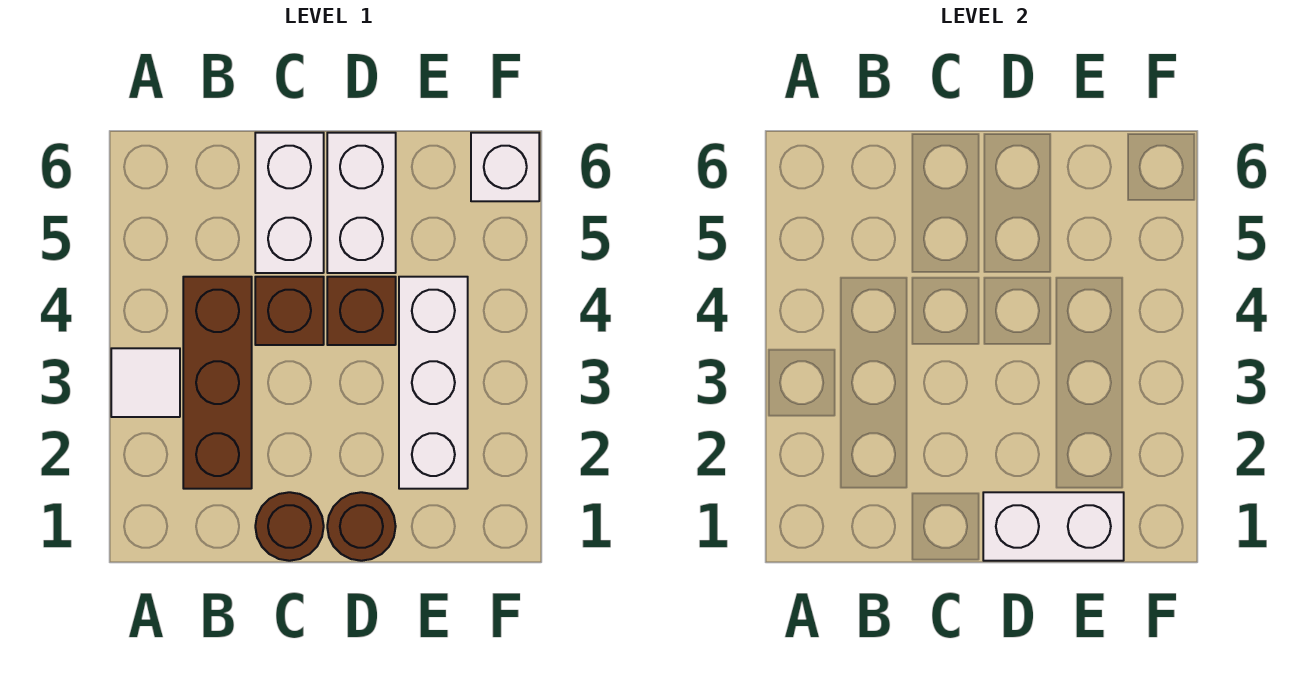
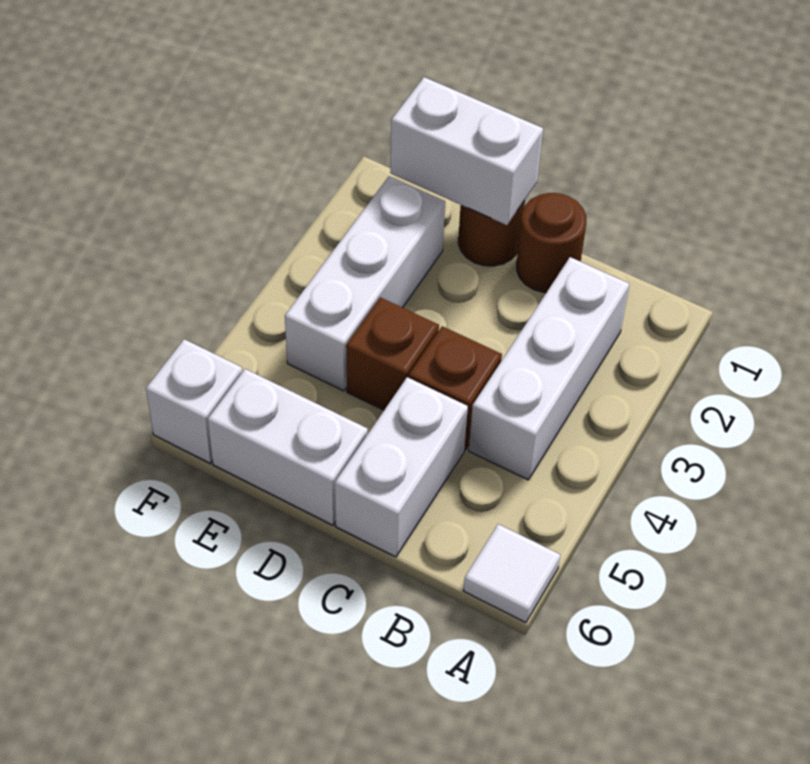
white tile A3 level 1 -> white tile A6 level 1
brown brick B2:B4 level 1 -> white brick B2:B4 level 1
white brick D5:D6 level 1 -> white brick D6:E6 level 1

